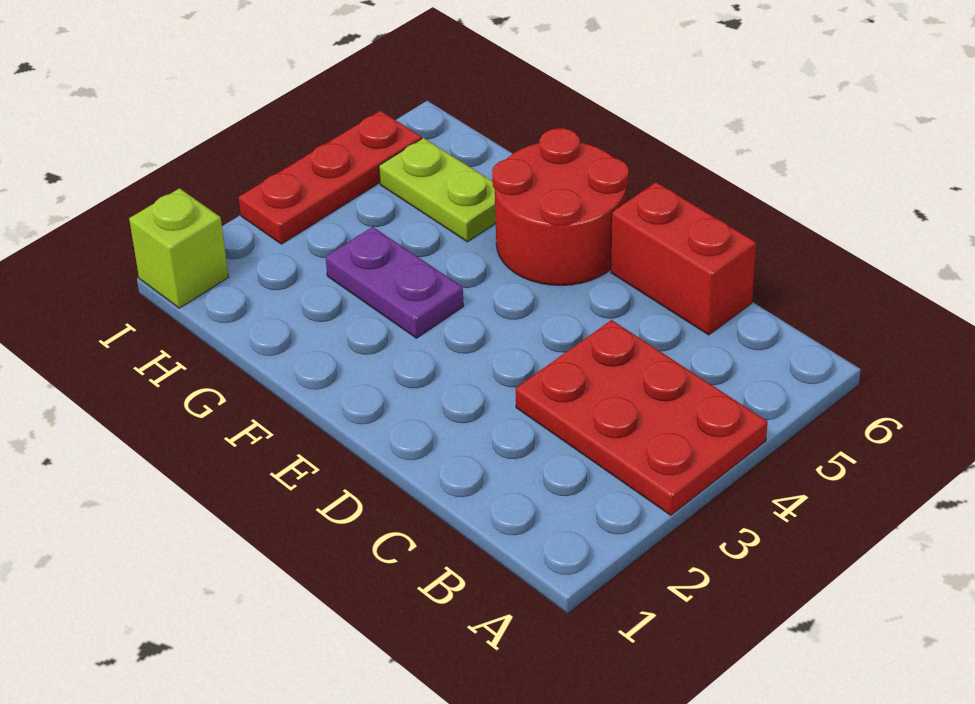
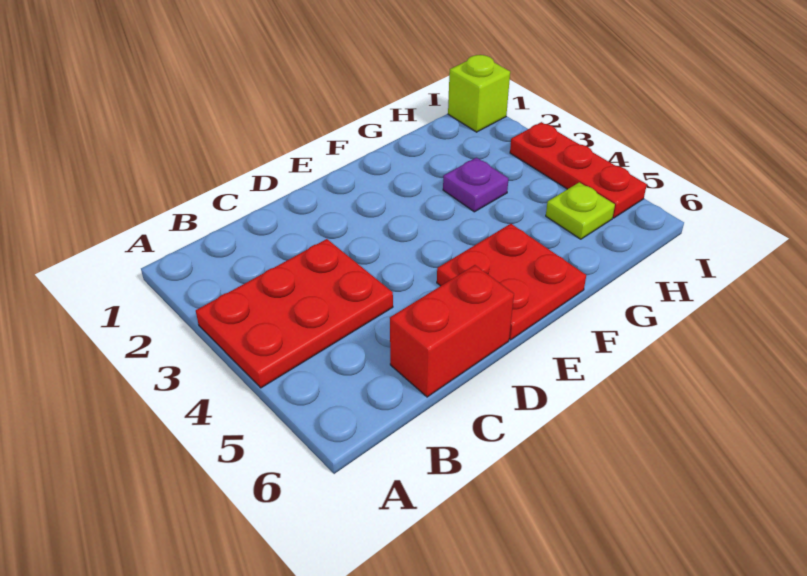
red round brick E5:F6 level 1 -> red plate E5:F6 level 1
purple plate F3:G3 level 1 -> purple plate G3 level 1
lime plate G5:H5 level 1 -> lime plate H5 level 1

